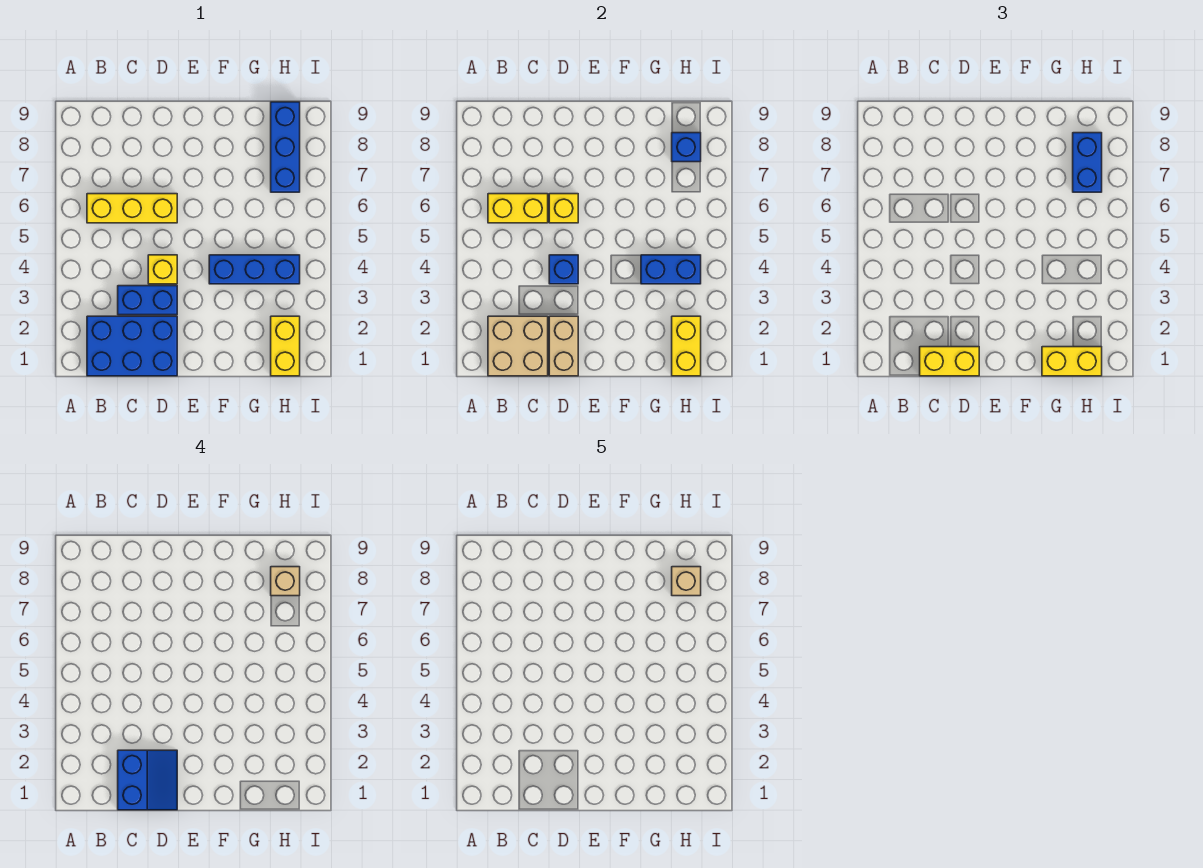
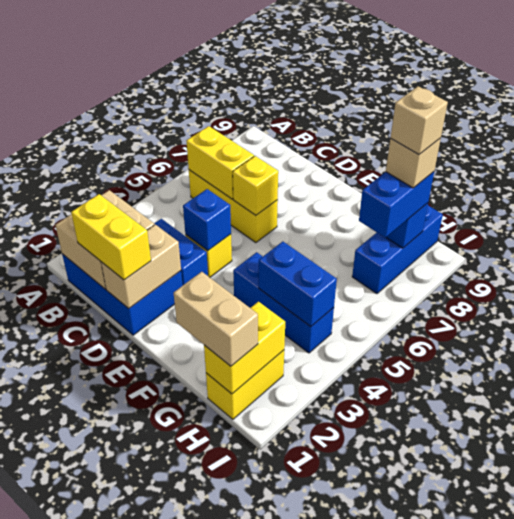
blue slope C1:D2 level 4 top C -> none
yellow brick G1:H1 level 3 -> tan brick G1:H1 level 3

